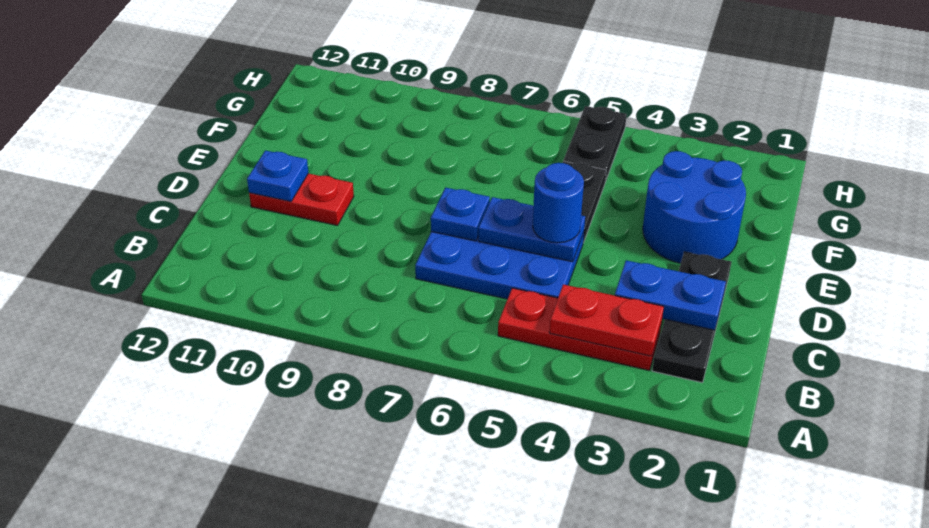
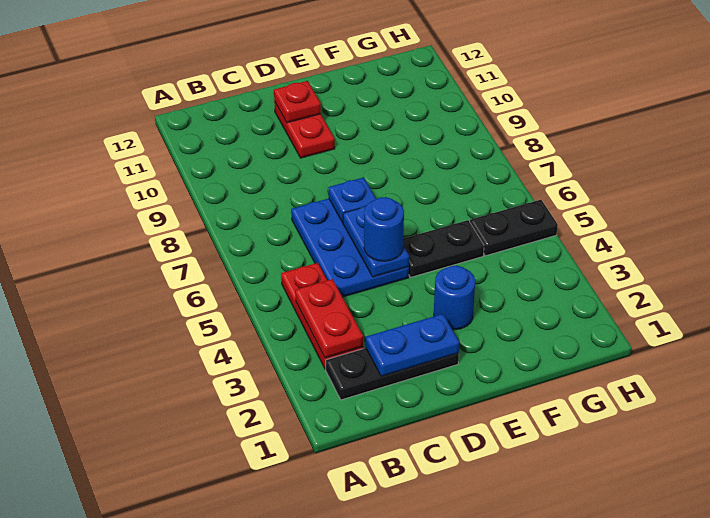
blue plate C2:C3 level 2 -> blue plate C2:D2 level 2
blue plate D11 level 2 -> red plate D11 level 2
blue round brick E2:F3 level 1 -> blue round brick E3 level 1

